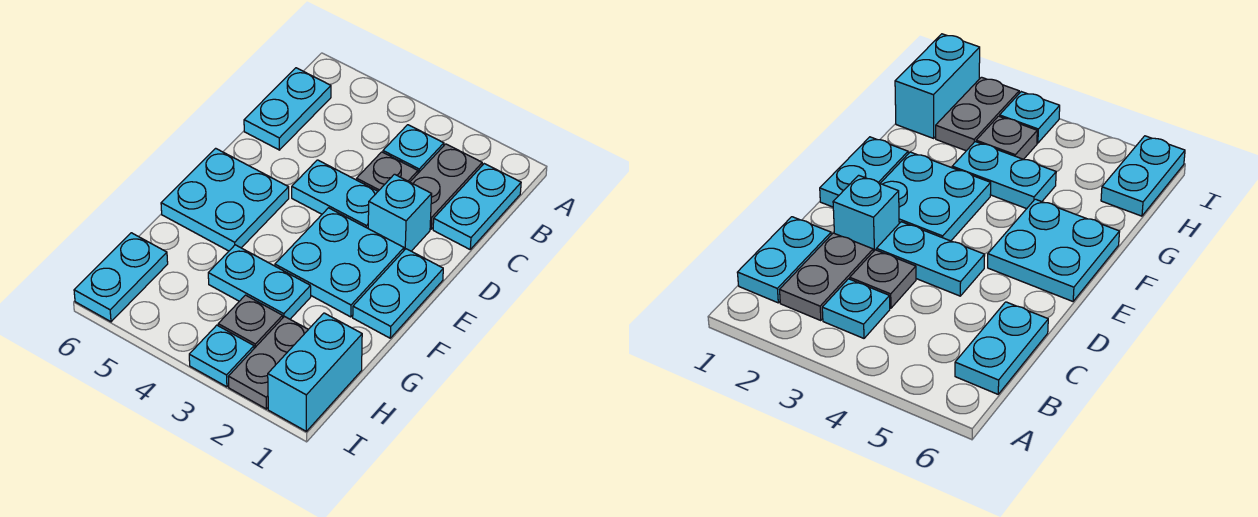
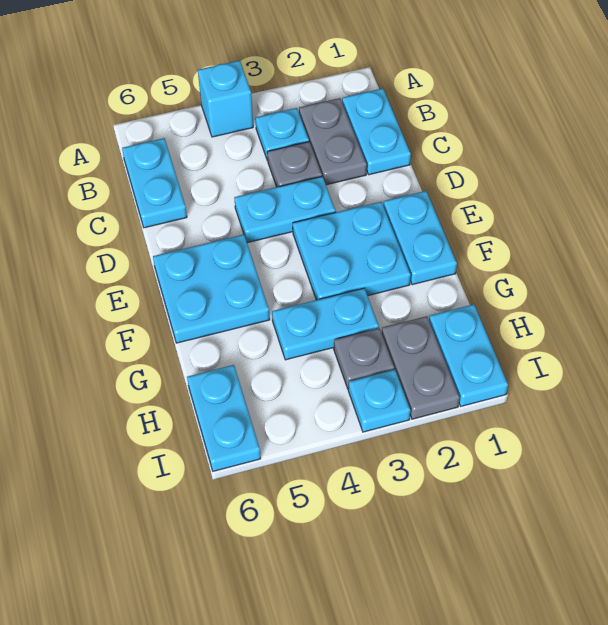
cyan brick D2 level 1 -> cyan brick A4 level 1
cyan brick H1:I1 level 1 -> cyan plate H1:I1 level 1

